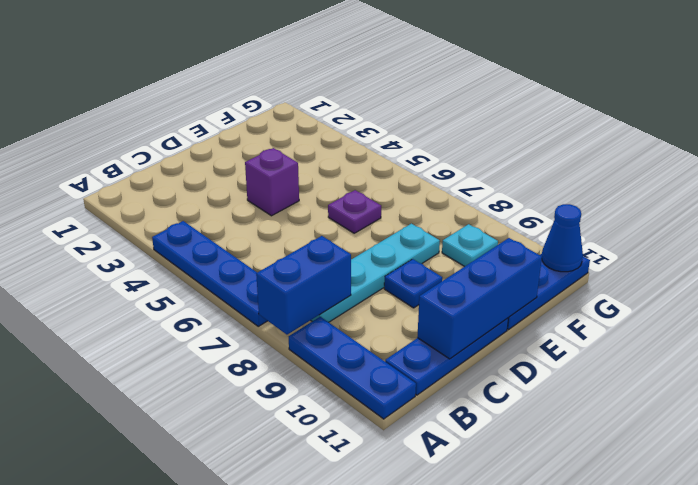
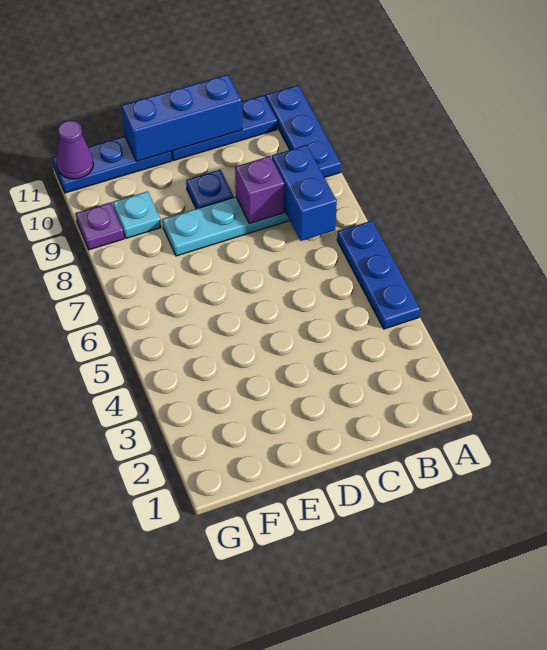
blue plate A4:A7 level 1 -> blue plate A4:A6 level 1
blue brick A8:B8 level 2 -> blue brick B7:B8 level 2
purple brick D4 level 1 -> purple brick C8 level 2
purple plate E6 level 1 -> purple plate G9 level 1
blue cone G11 level 2 -> purple cone G11 level 2

